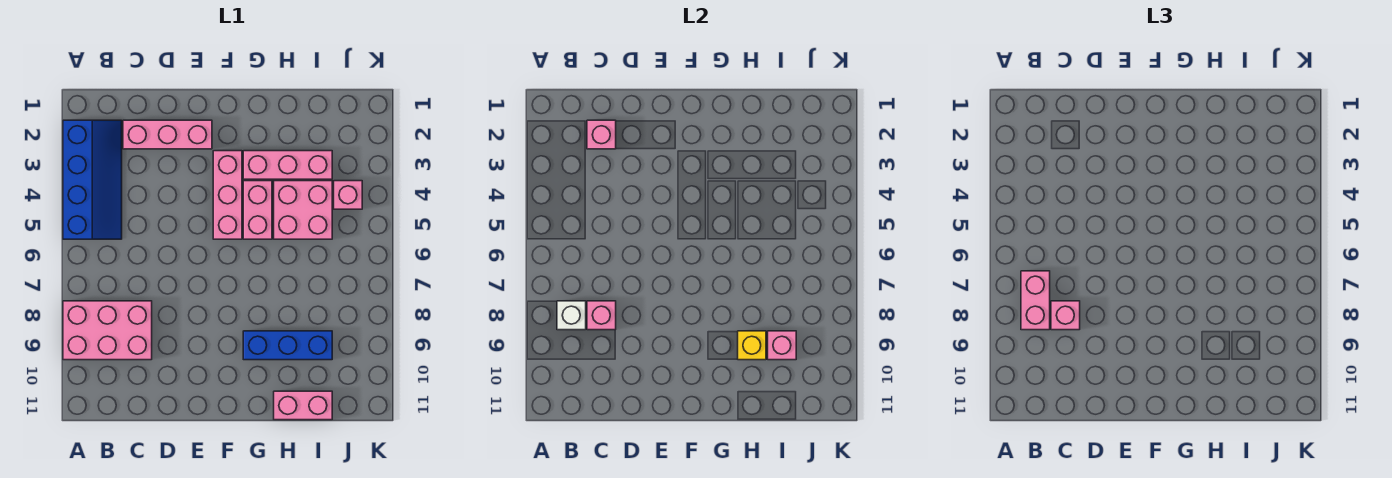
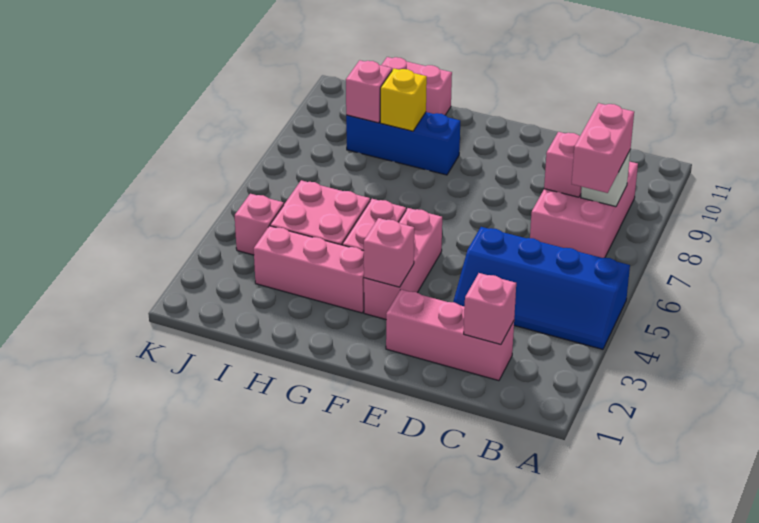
blue slope A2:B5 level 1 top A -> blue slope A4:D5 level 1 top 5
pink brick A8:C9 level 1 -> pink brick B7:C9 level 1
pink brick C8 level 3 -> pink brick F3 level 2

